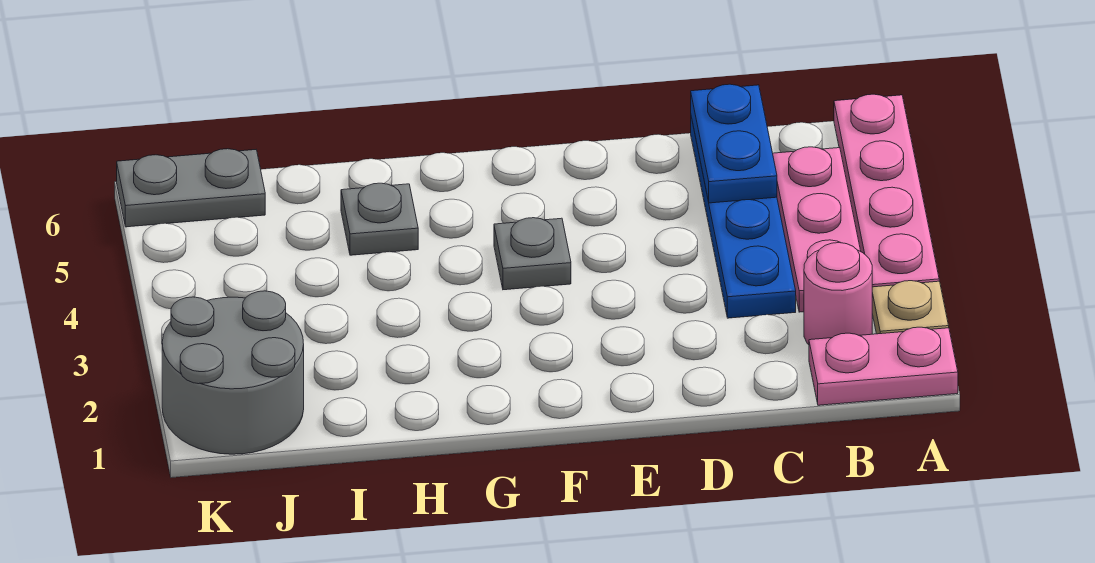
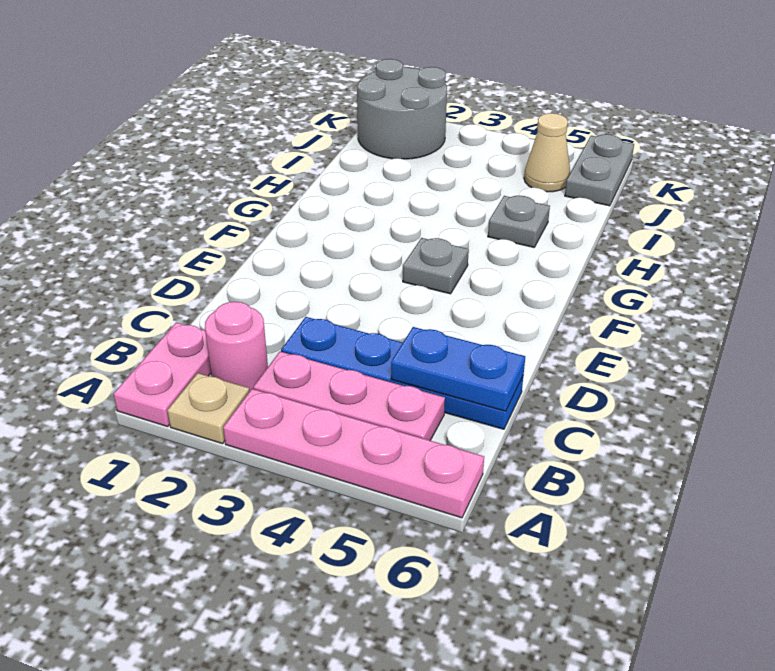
none -> tan cone J5 level 1

